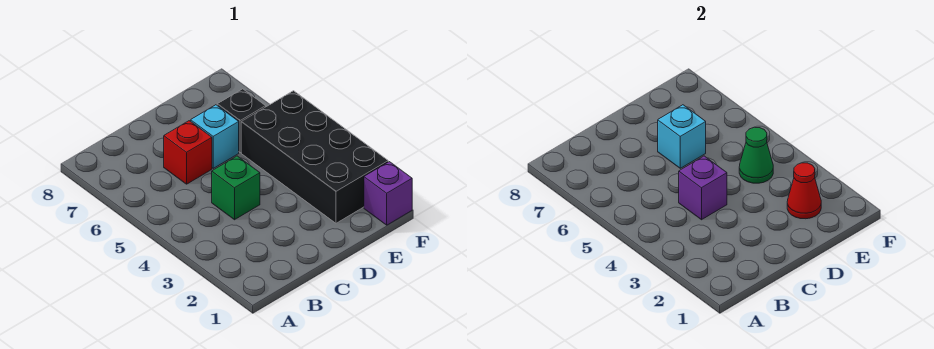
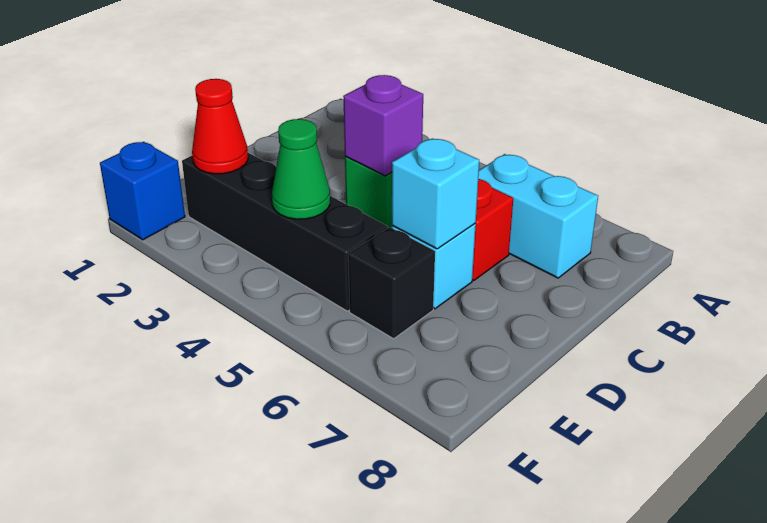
none -> cyan brick B6:B7 level 1
black brick E2:F5 level 1 -> black brick E2:E5 level 1
purple brick F1 level 1 -> blue brick F1 level 1

